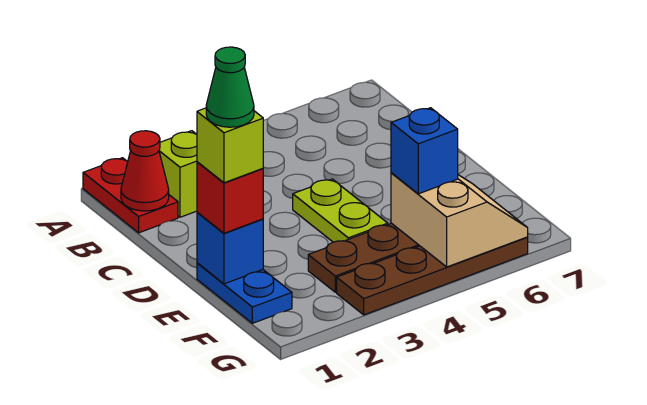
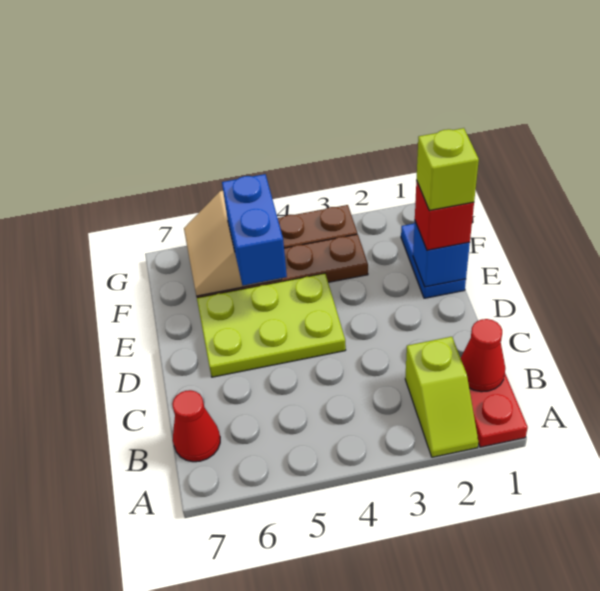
none -> red cone B7 level 1
lime plate D4:E4 level 1 -> lime plate D4:E6 level 1
green cone E1 level 5 -> none
blue brick F5 level 3 -> blue brick E5:F5 level 3

